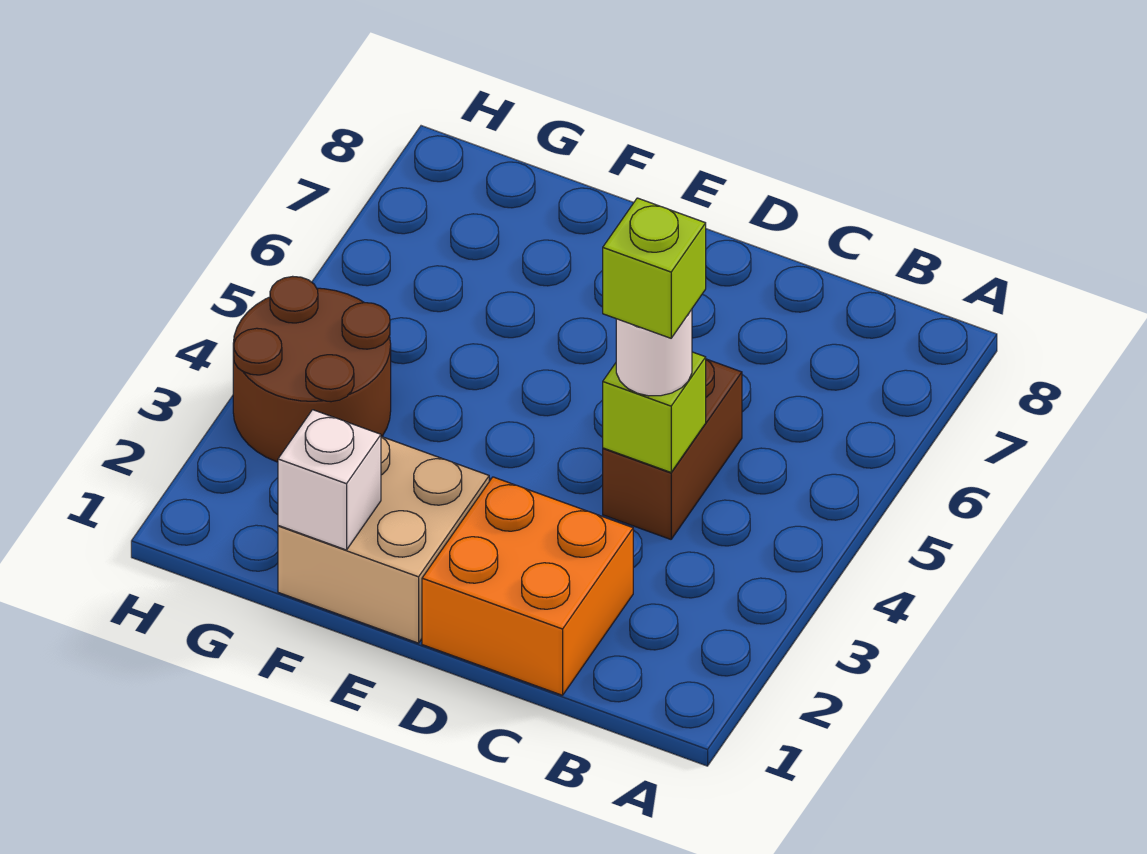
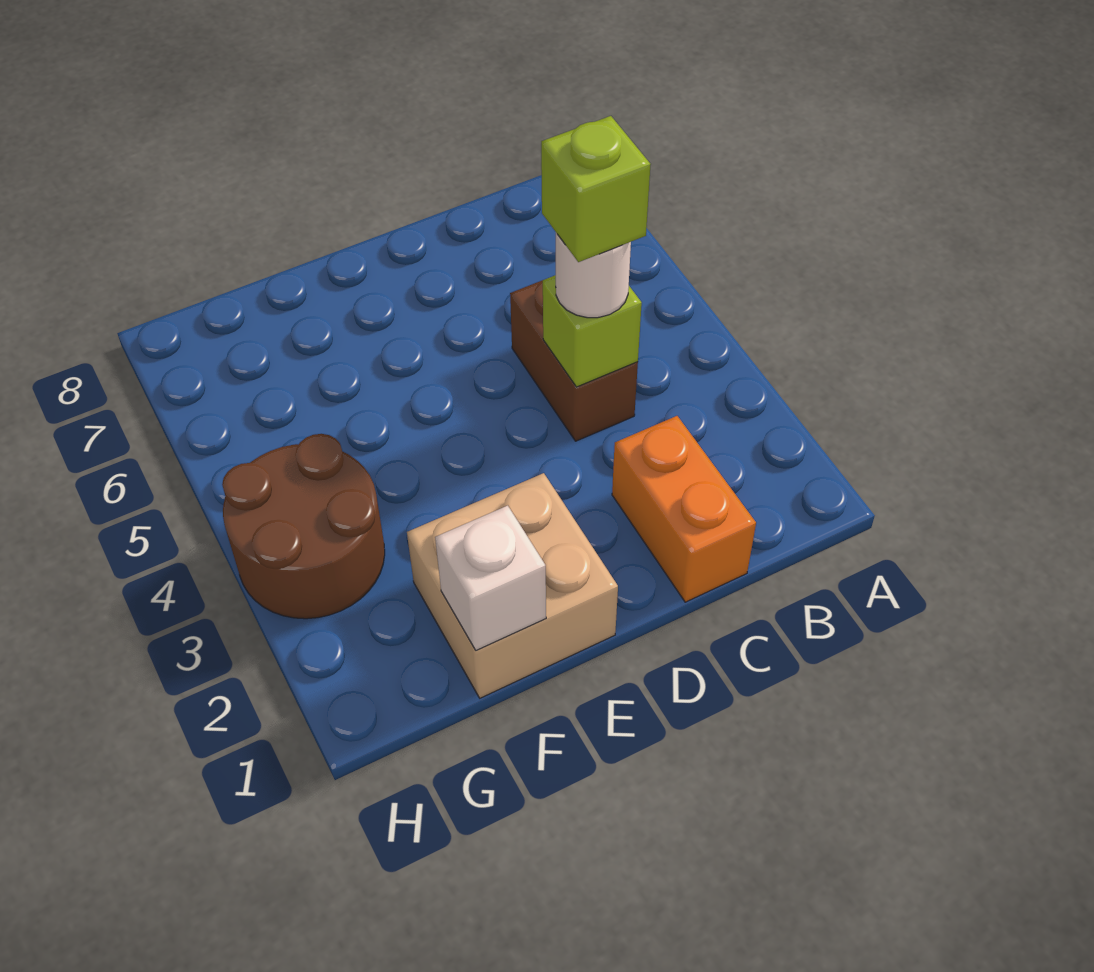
orange brick C1:D2 level 1 -> orange brick C1:C2 level 1

